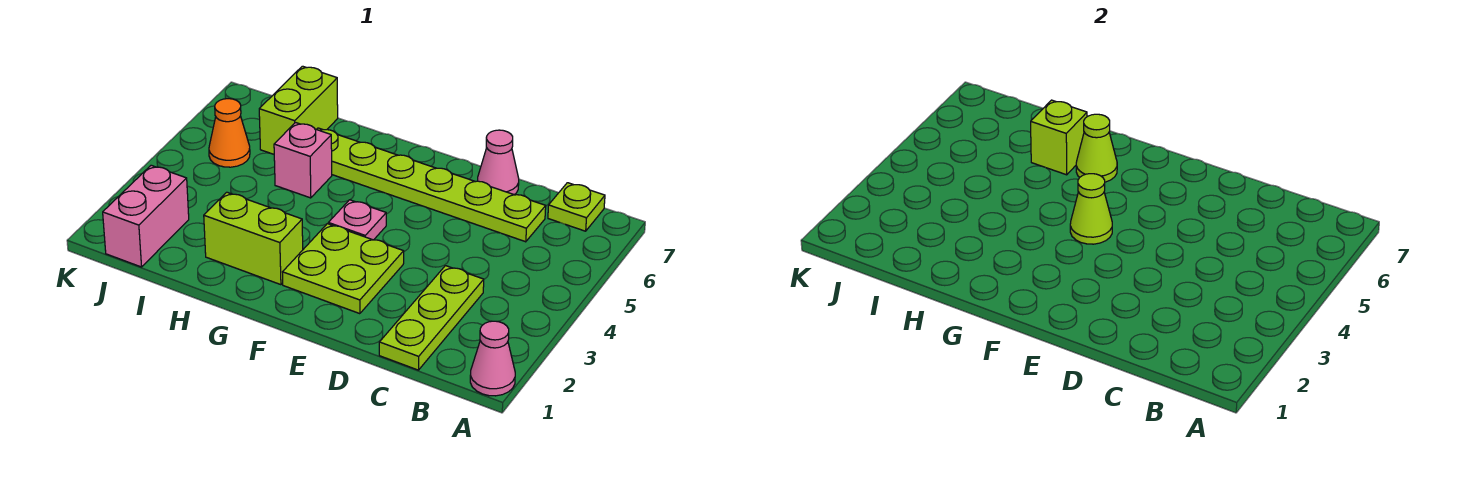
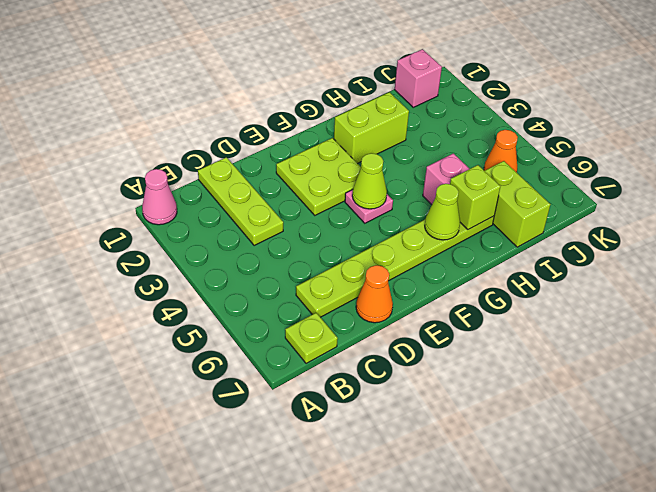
pink cone D7 level 1 -> orange cone D7 level 1
pink brick J1:J2 level 1 -> pink brick J1 level 1

